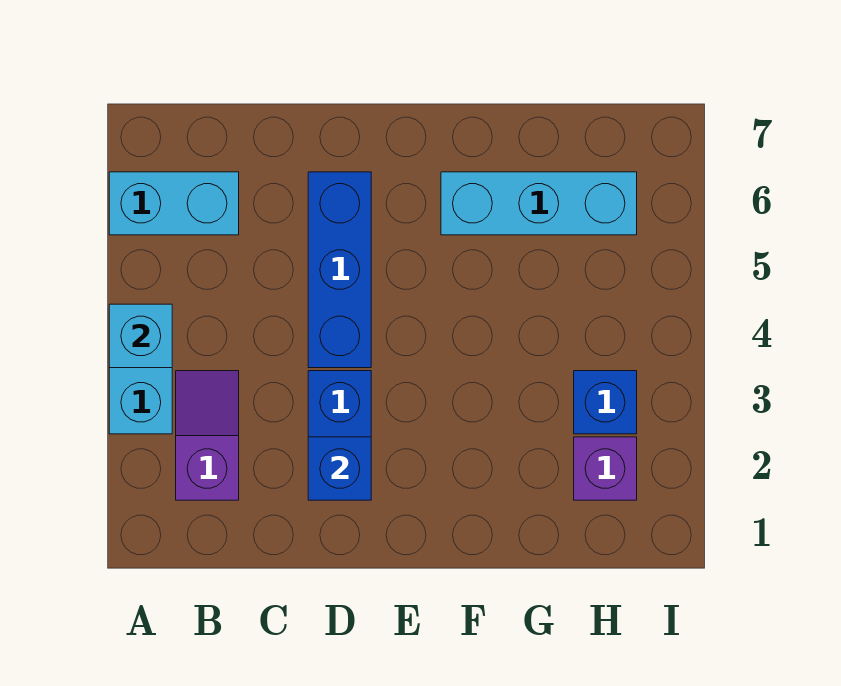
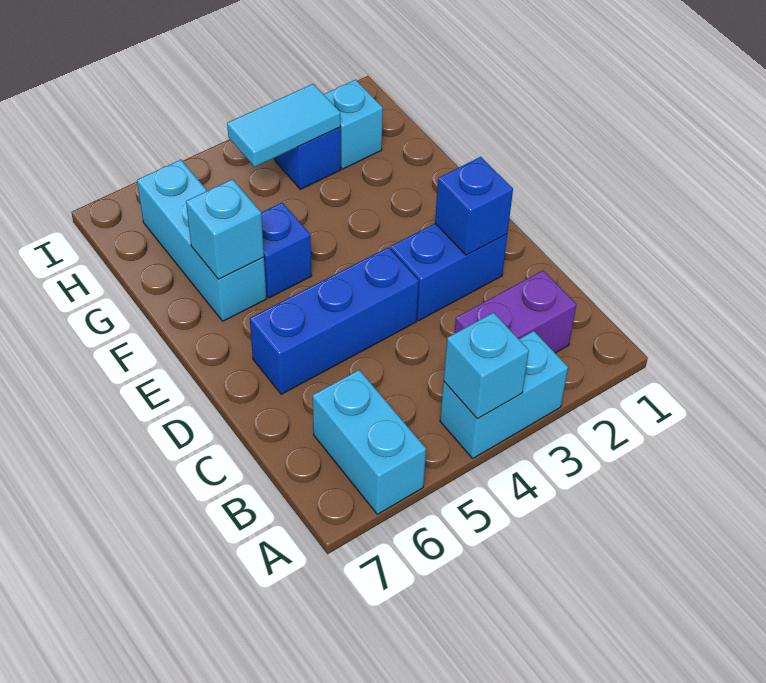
purple slope B2:B3 level 1 top 2 -> purple brick B2:B3 level 1
none -> blue brick F5 level 1
none -> cyan brick F6 level 2
purple brick H2 level 1 -> cyan brick H2 level 1
none -> cyan tile H3:H4 level 2

